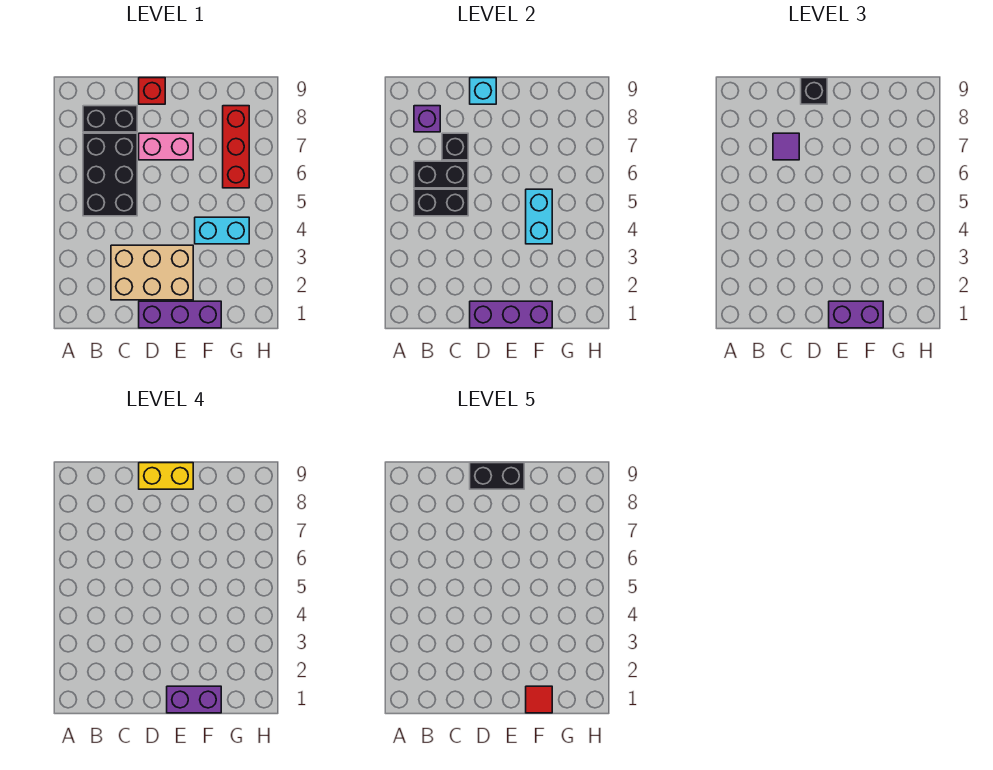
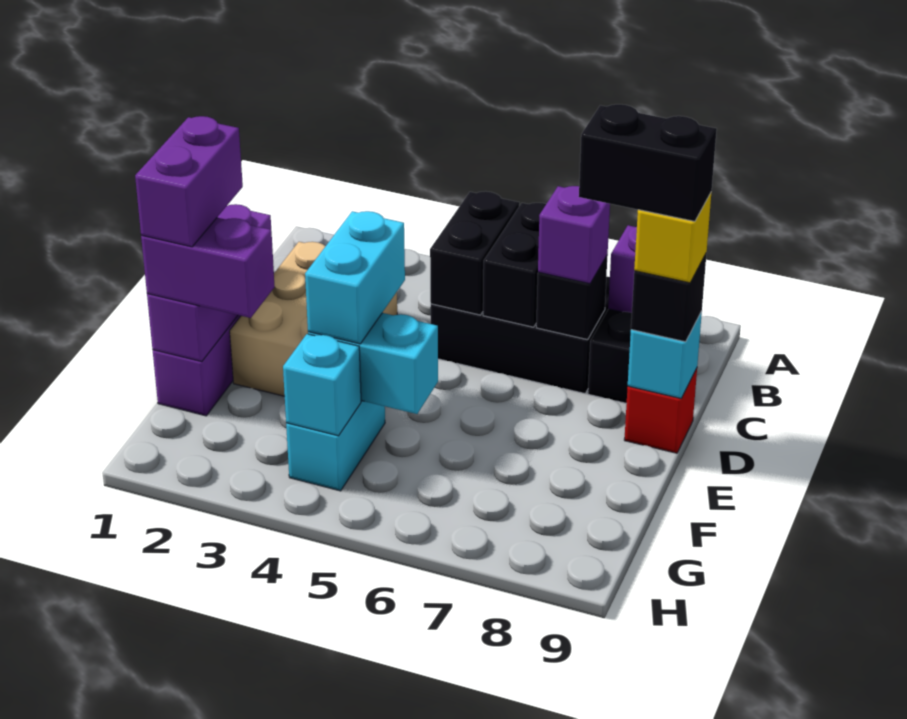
purple tile C7 level 3 -> purple brick C7 level 3
pink brick D7:E7 level 1 -> none
yellow brick D9:E9 level 4 -> yellow brick D9 level 4
black brick D9:E9 level 5 -> black brick D8:D9 level 5
purple brick E1:F1 level 3 -> purple brick F1:F2 level 3
none -> cyan brick E4:F4 level 3
red tile F1 level 5 -> none
none -> cyan brick G4 level 2
red brick G6:G8 level 1 -> none

